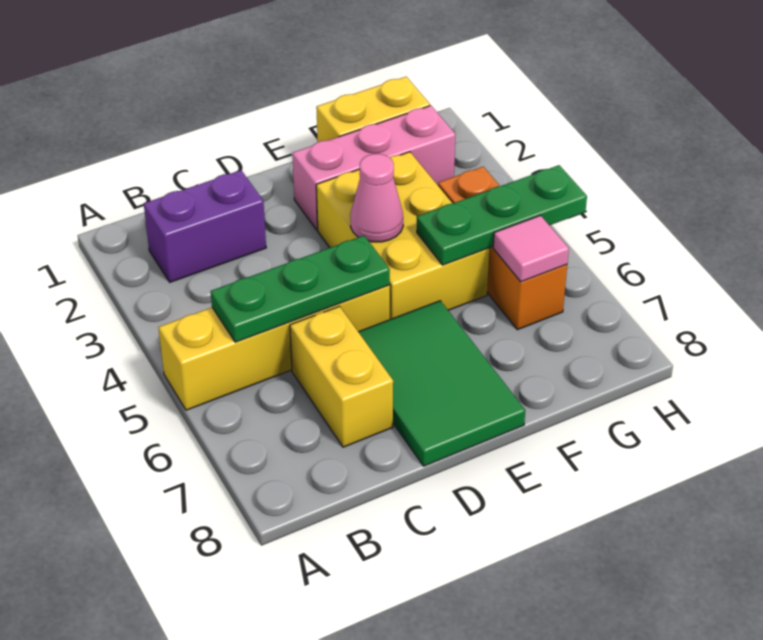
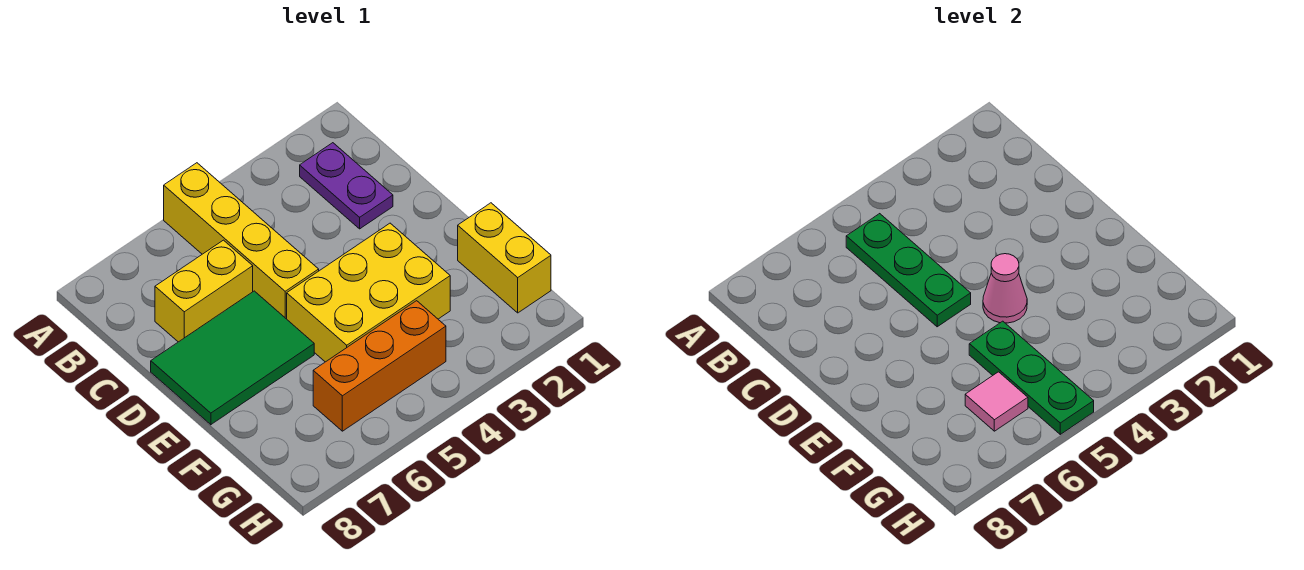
purple brick B2:C2 level 1 -> purple plate B2:C2 level 1
pink brick E2:G2 level 1 -> none

